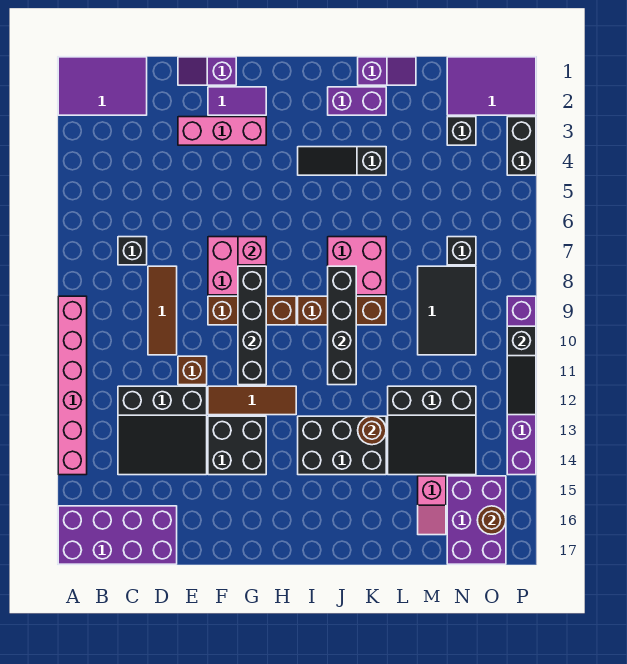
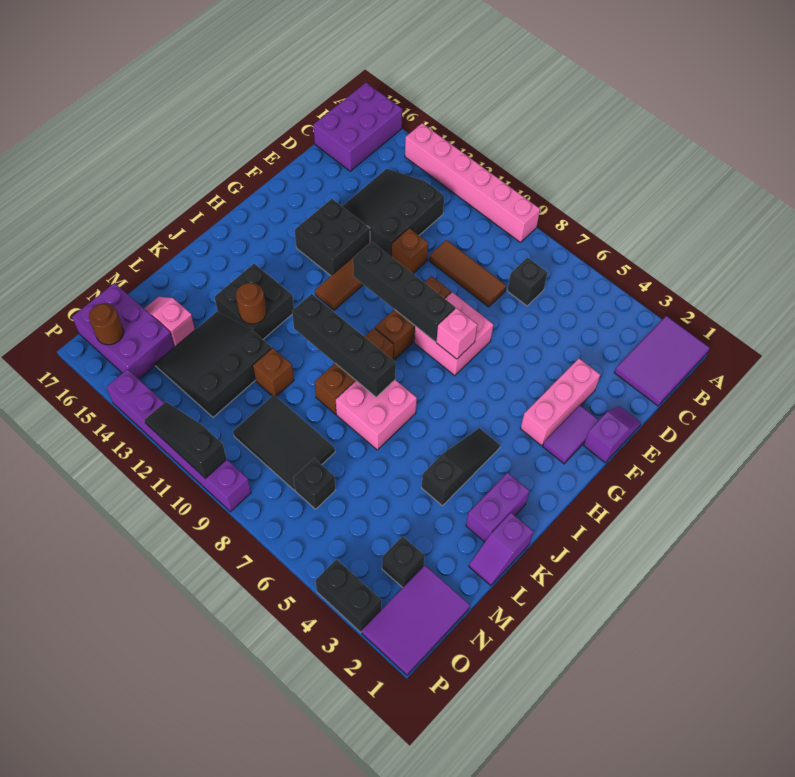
purple brick A16:D17 level 1 -> purple brick A16:C17 level 1
black brick I13:K14 level 1 -> black brick J13:K14 level 1
none -> brown brick L11 level 1

